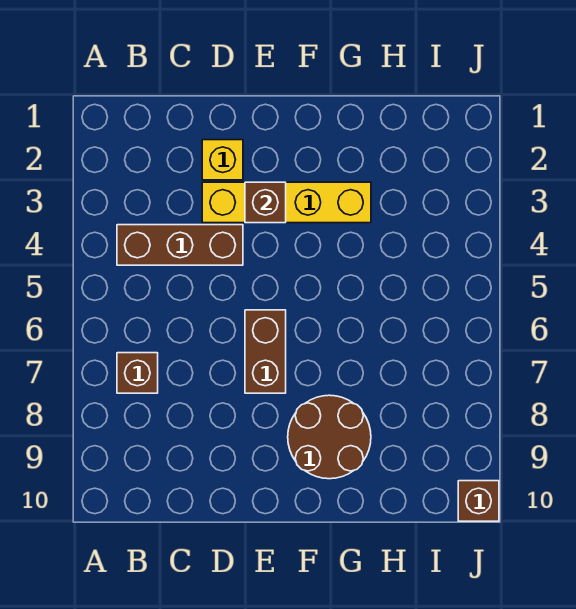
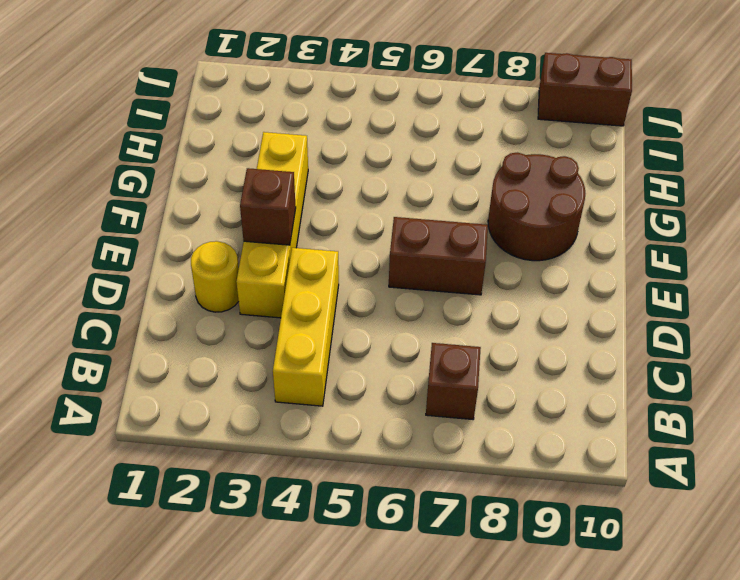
brown brick B4:D4 level 1 -> yellow brick B4:D4 level 1
yellow brick D2 level 1 -> yellow round brick D2 level 1
brown brick J10 level 1 -> brown brick J9:J10 level 1

